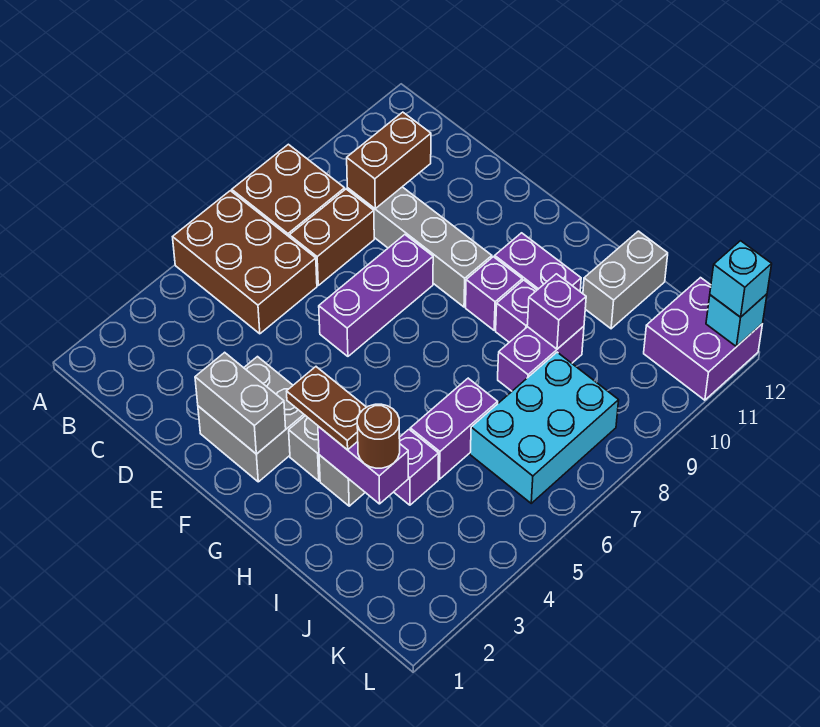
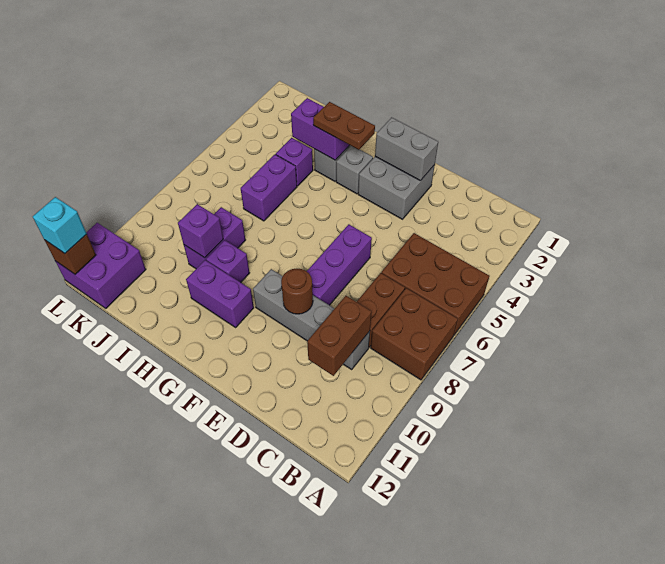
purple brick G9 level 1 -> none
brown round brick I3 level 3 -> brown round brick E9 level 2
grey brick I11:I12 level 1 -> none
cyan brick J6:K8 level 1 -> none
cyan brick L12 level 2 -> brown brick L12 level 2

